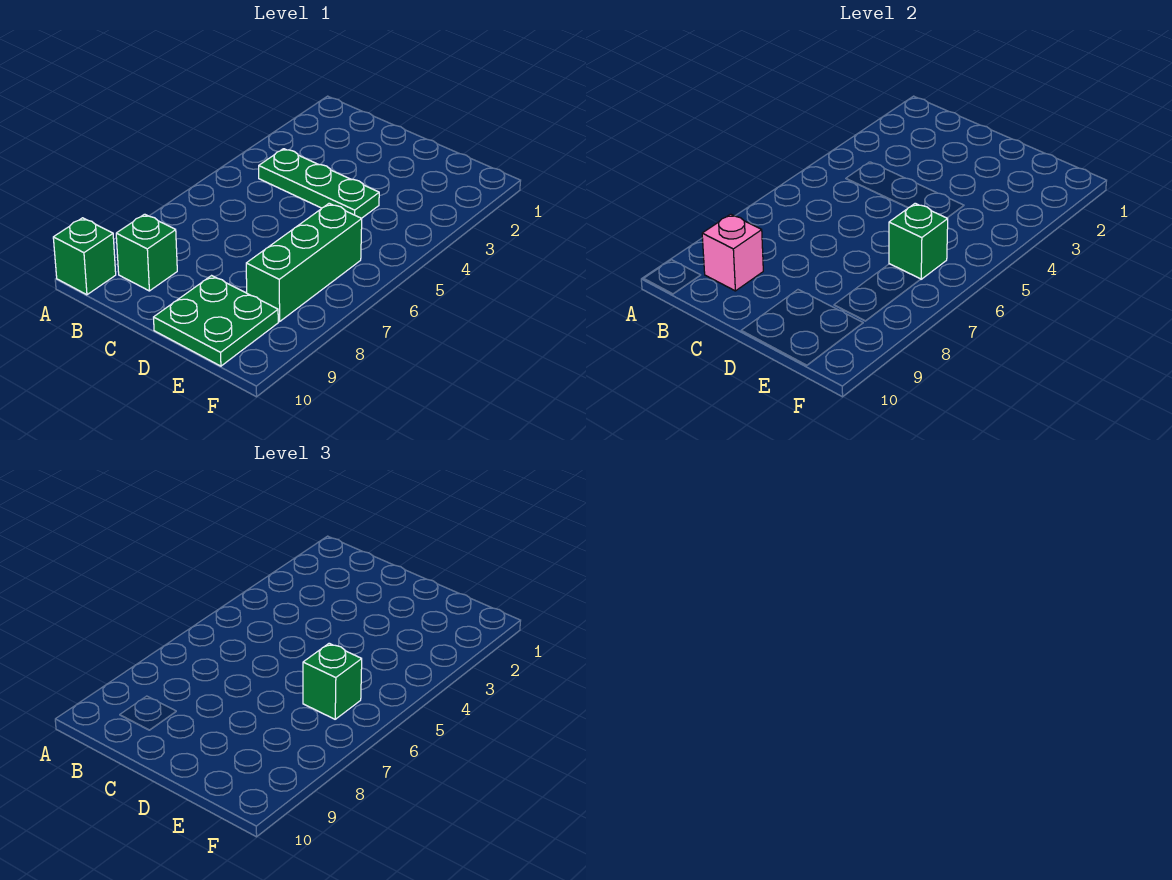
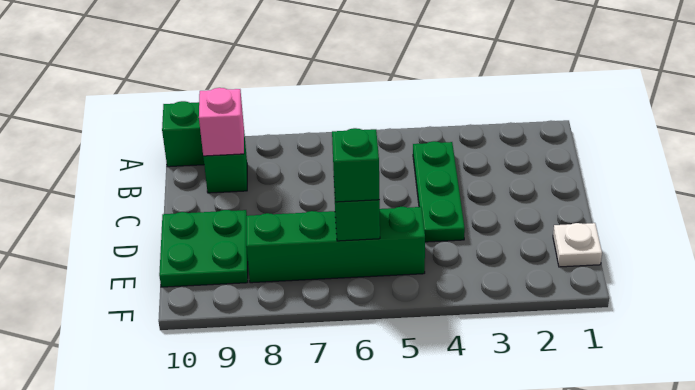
none -> white plate E1 level 1
green brick E6:E8 level 1 -> green brick E5:E8 level 1

